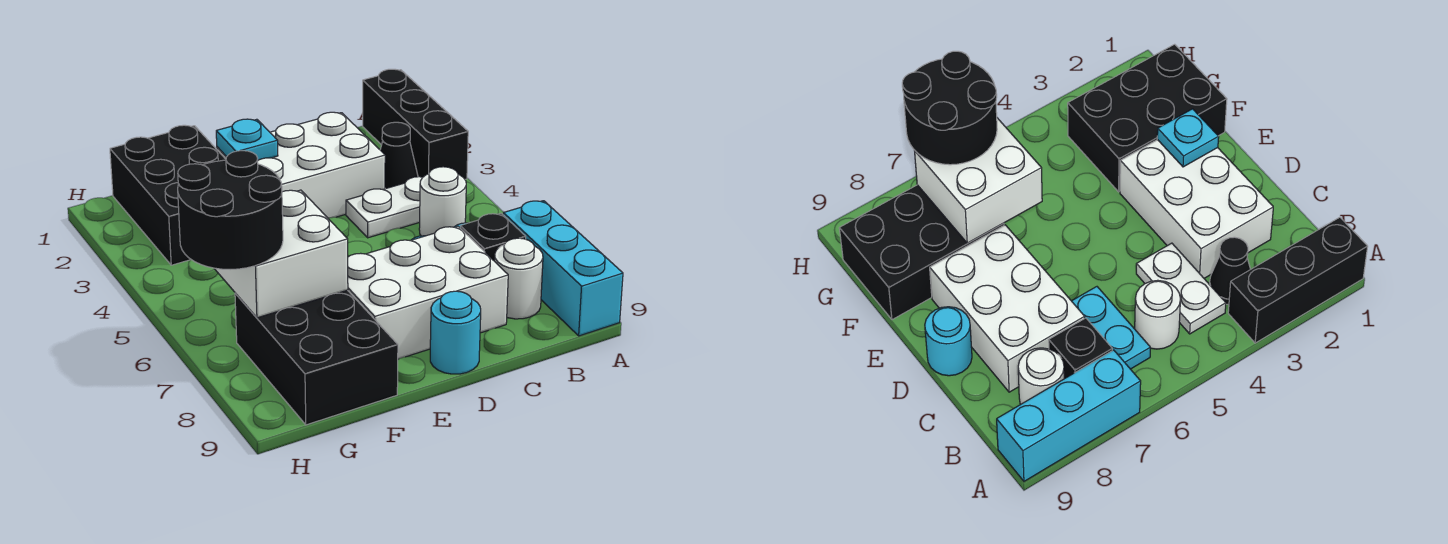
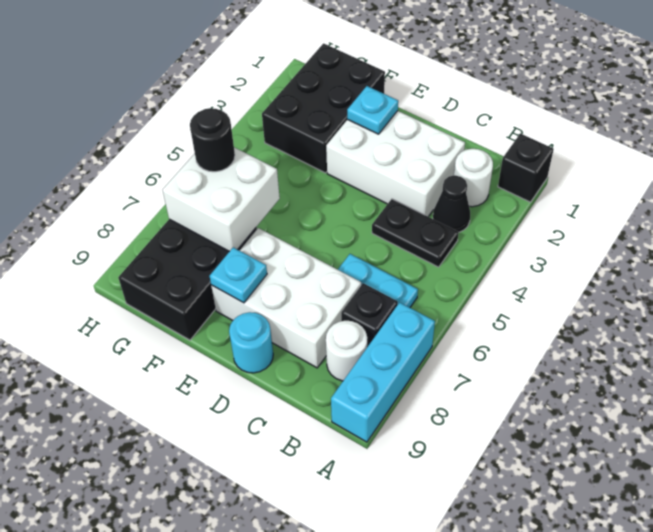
black brick A1:A3 level 1 -> black brick A1 level 1
white plate B4:C4 level 1 -> black plate B4:C4 level 1
white round brick B5 level 1 -> white round brick B2 level 1
none -> cyan plate E8 level 2
black round brick G6:H7 level 3 -> black round brick G6 level 3

